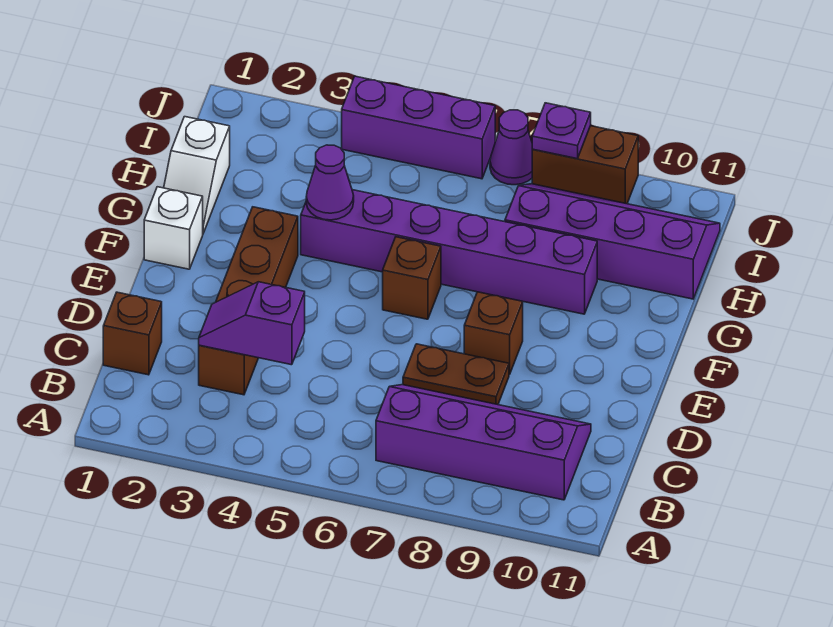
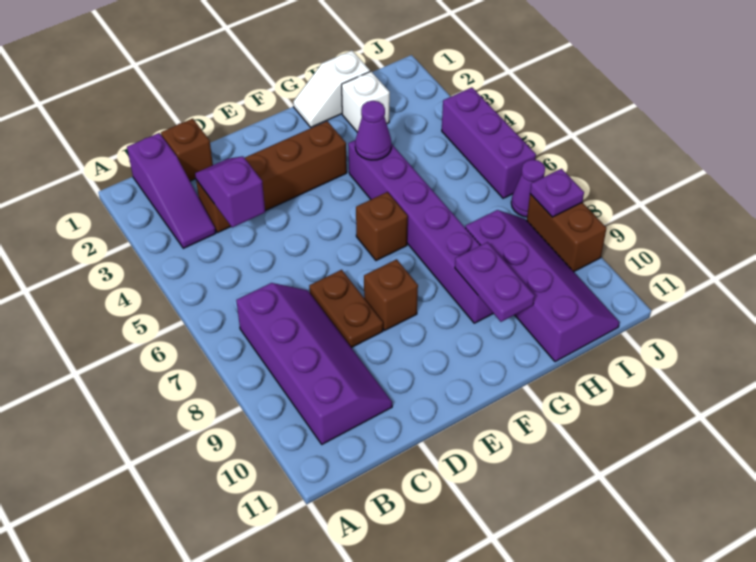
none -> purple slope B1:B3 level 1 top 1
white brick F1 level 1 -> white brick H2 level 1
none -> purple plate G9:G10 level 2

